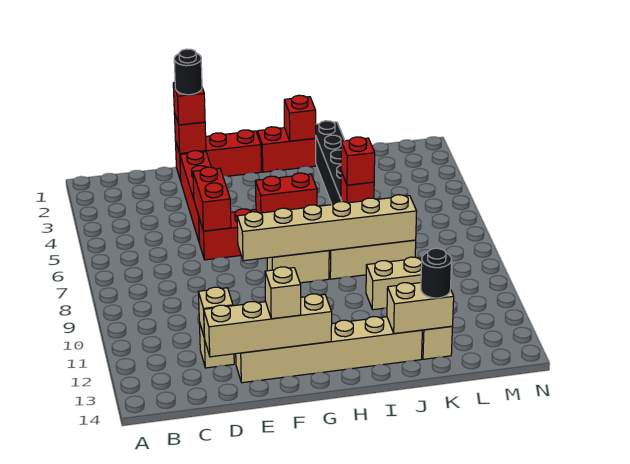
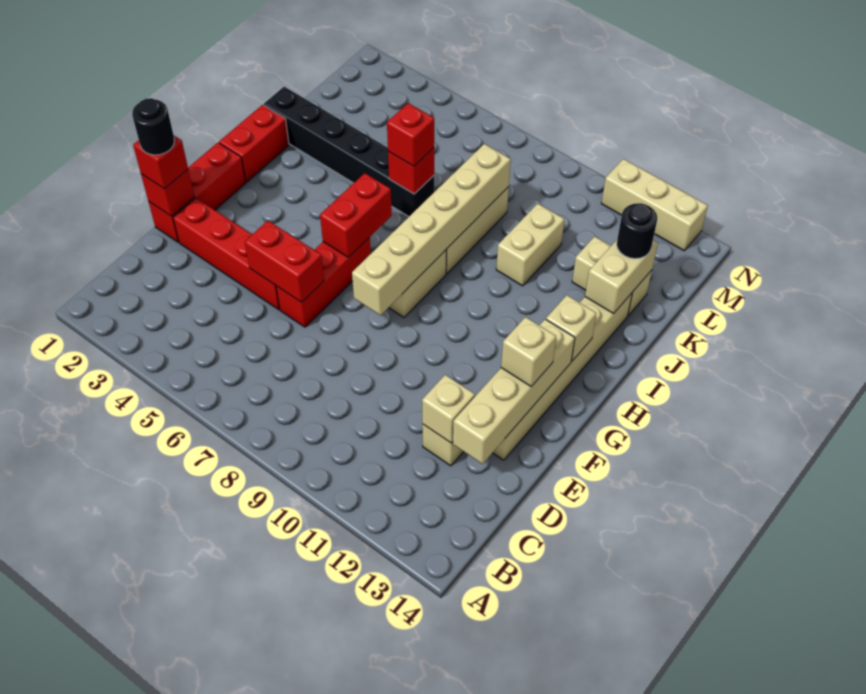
none -> tan brick H13 level 2
red brick I1 level 2 -> none
none -> tan brick N11:N13 level 1

